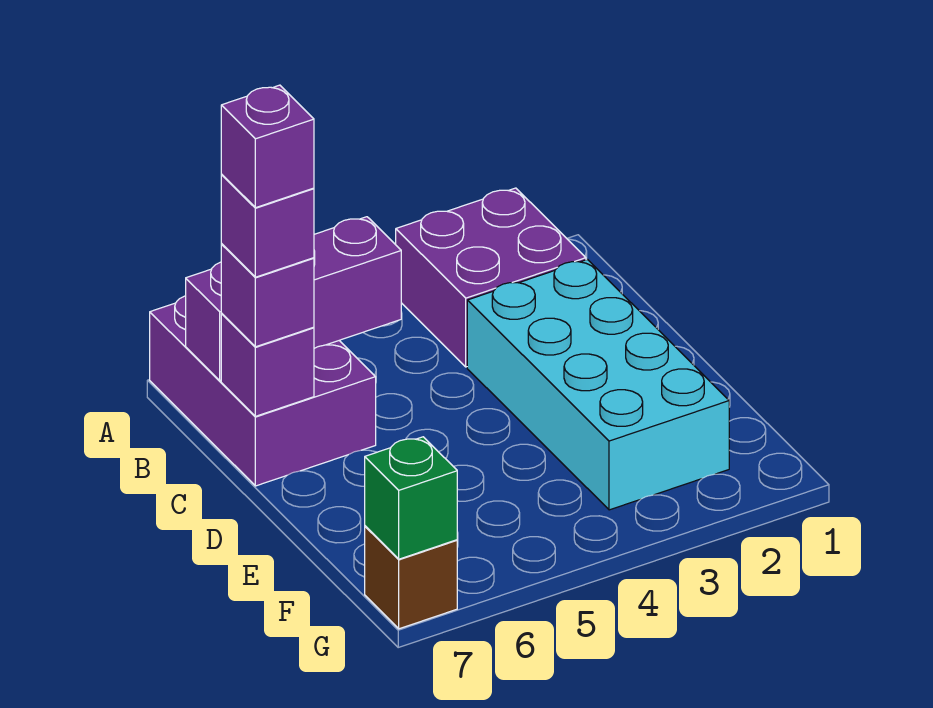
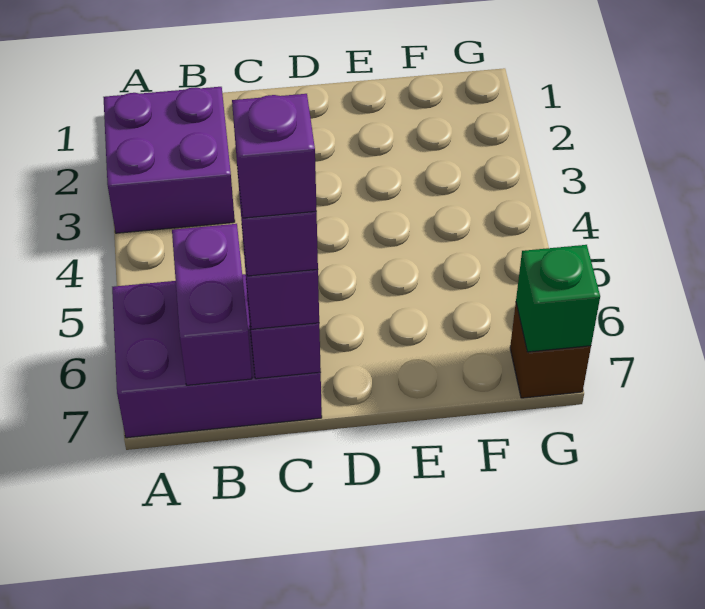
purple brick B5:B7 level 2 -> purple brick B6:B7 level 2
cyan brick C2:F3 level 1 -> none

